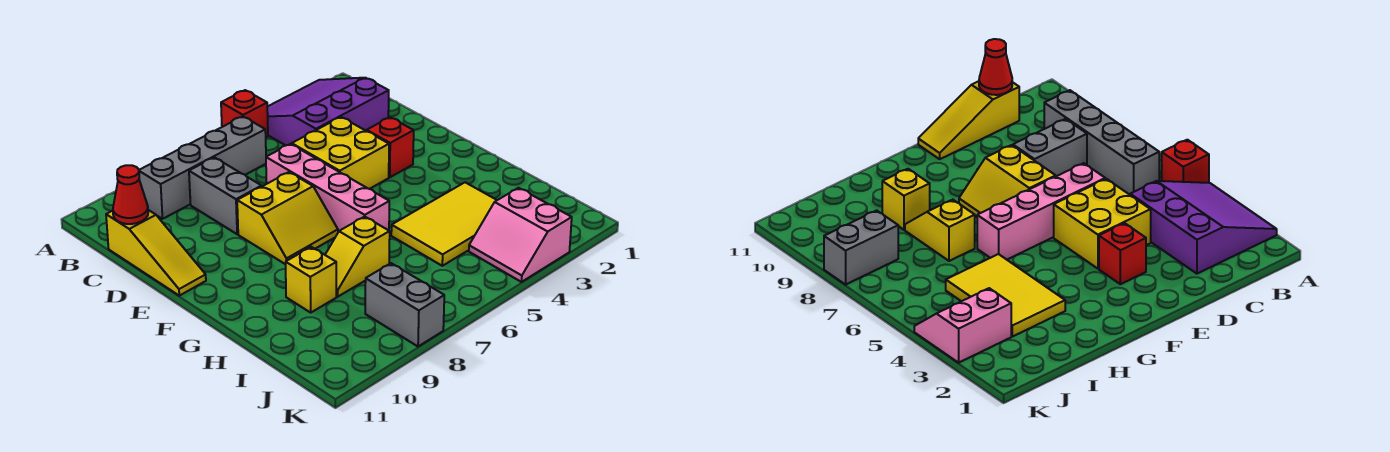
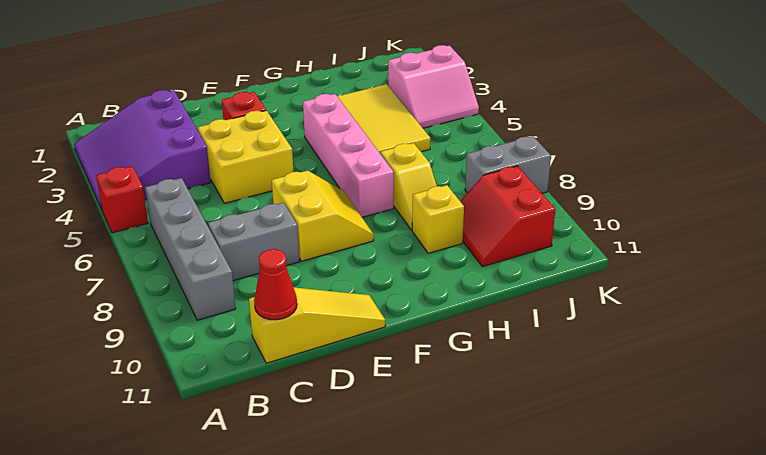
pink brick D6:G6 level 1 -> pink brick G4:G7 level 1
none -> red slope I9:J10 level 1 top J

